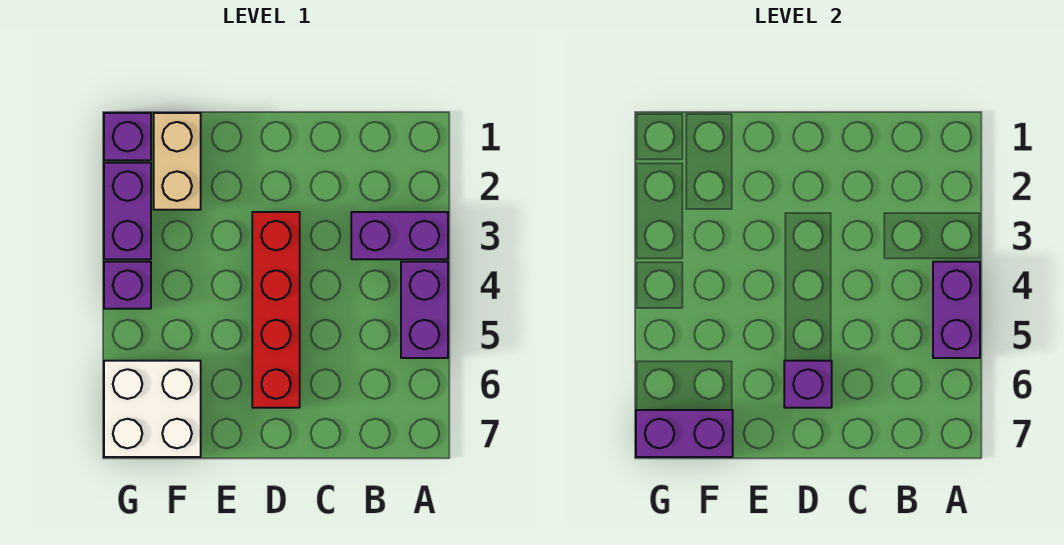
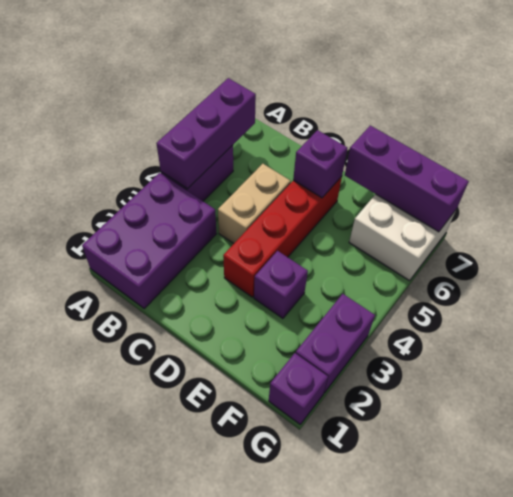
purple brick A3:B3 level 1 -> purple brick A1:B3 level 1
purple brick A4:A5 level 2 -> purple brick A4:A6 level 2
tan brick F1:F2 level 1 -> tan brick C4:C5 level 1
purple brick F7:G7 level 2 -> purple brick E7:G7 level 2
purple brick G4 level 1 -> purple brick E3 level 1

